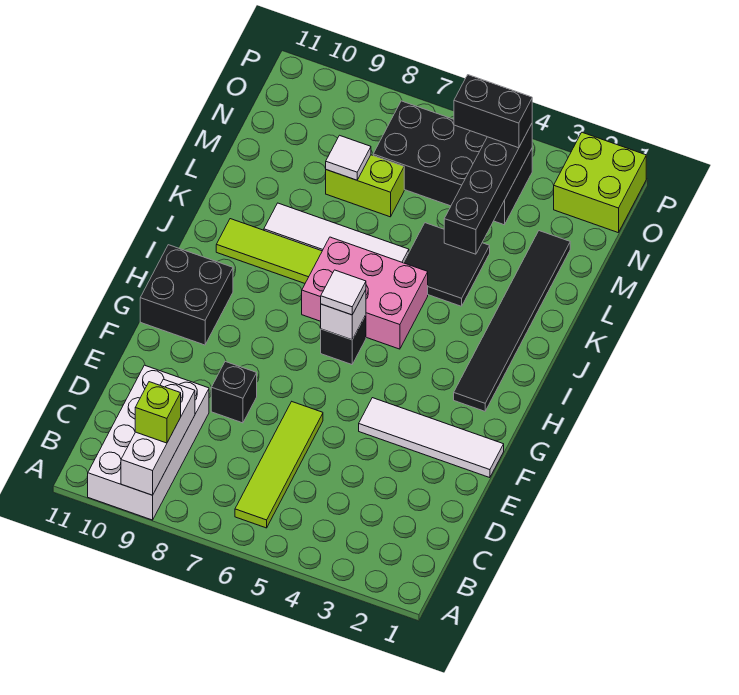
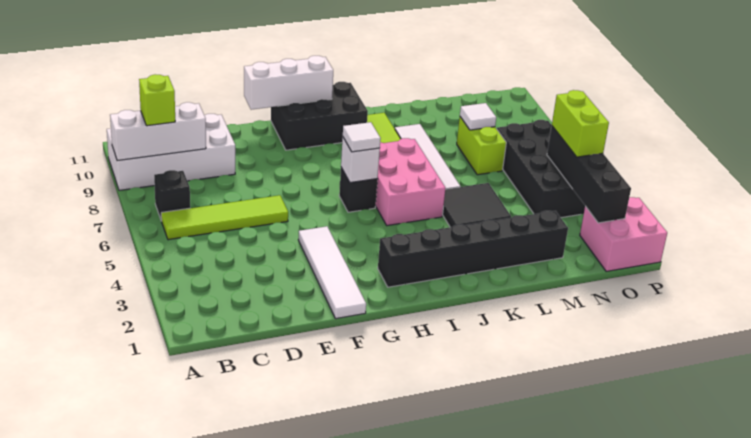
black brick E8 level 1 -> black brick B7 level 1
none -> white brick F11:H11 level 2
black brick G10:H11 level 1 -> black brick G10:I11 level 1
black tile H2:M2 level 1 -> black brick H2:M2 level 1
black brick L4:O4 level 2 -> black brick O2:O5 level 2
lime brick O1:P2 level 1 -> pink brick O1:P2 level 1
black brick O4:O5 level 3 -> lime brick O4:O5 level 3

